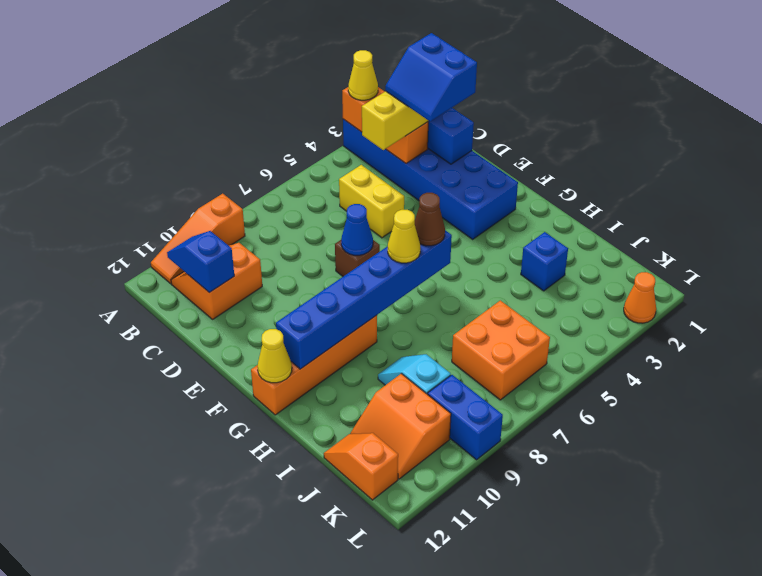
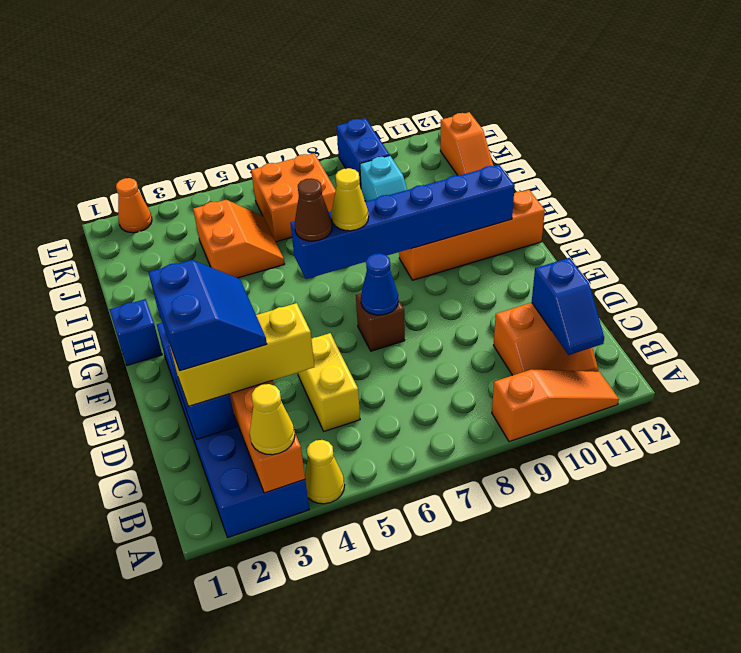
yellow cone G12 level 2 -> yellow cone A4 level 1
blue brick I3 level 1 -> blue brick G1 level 1
orange slope J10:K11 level 1 top 10 -> orange slope I4:J5 level 1 top 4

